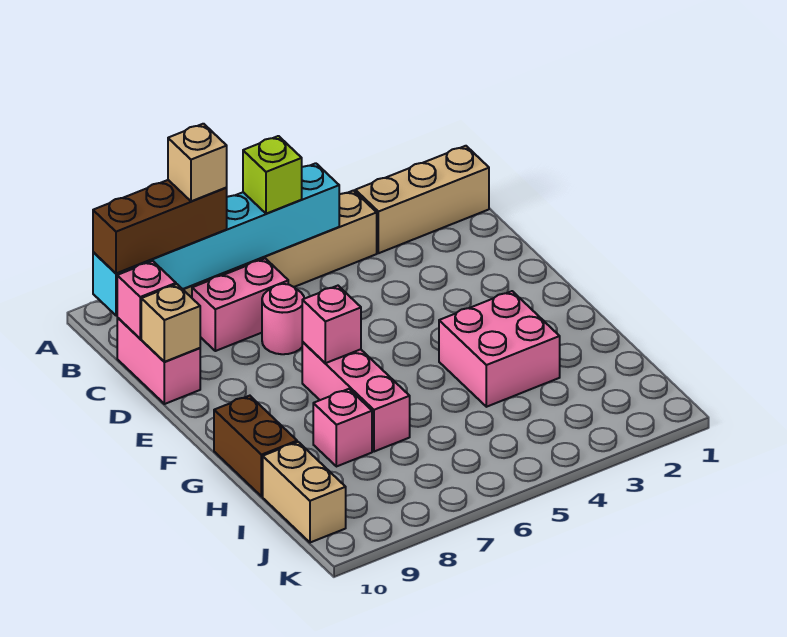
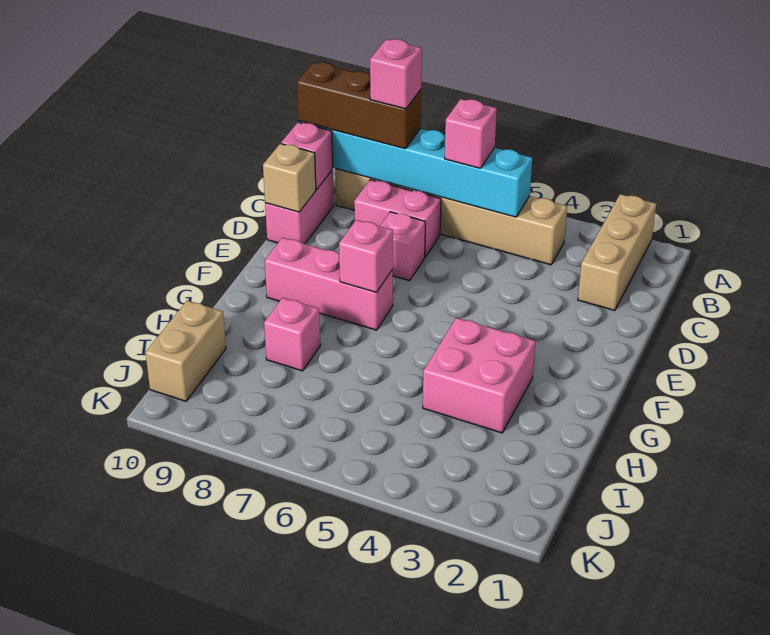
tan brick B1:B3 level 1 -> tan brick A2:C2 level 1
lime brick B6 level 3 -> pink brick B6 level 3
tan brick B8 level 4 -> pink brick B8 level 4
pink round brick D7 level 1 -> pink brick D7 level 1
pink brick F7:H7 level 1 -> pink brick F7:F9 level 1
brown brick G10:H10 level 1 -> none

